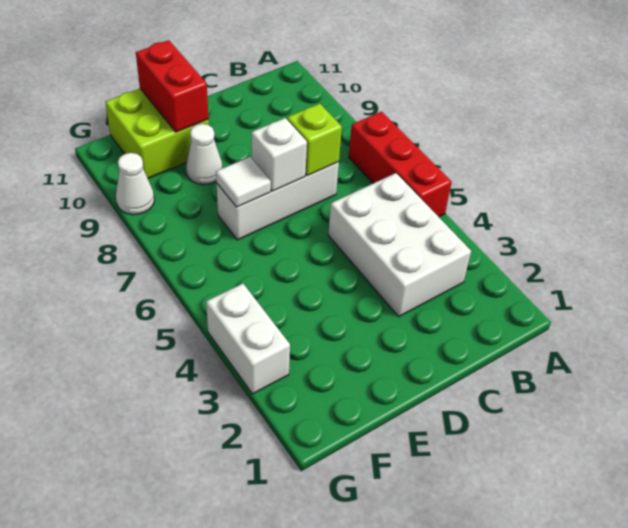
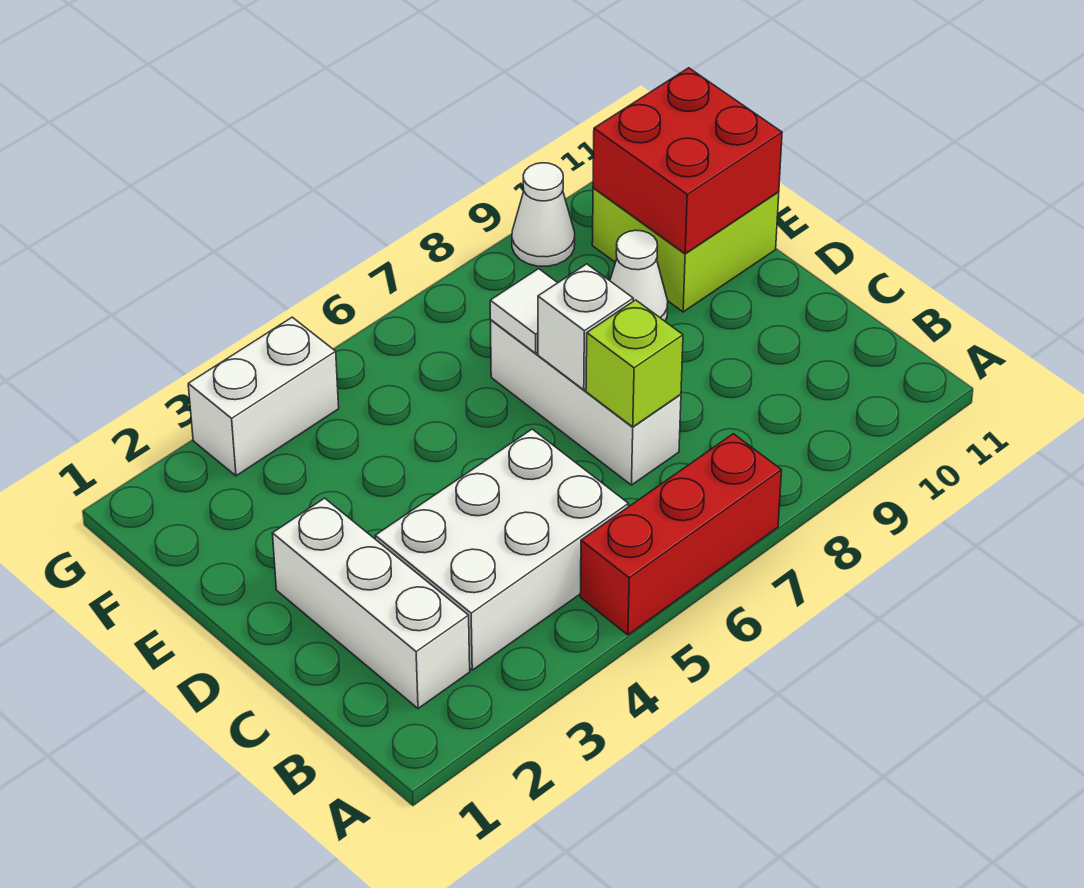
none -> white brick B2:D2 level 1
red brick E10:E11 level 2 -> red brick E10:F11 level 2

